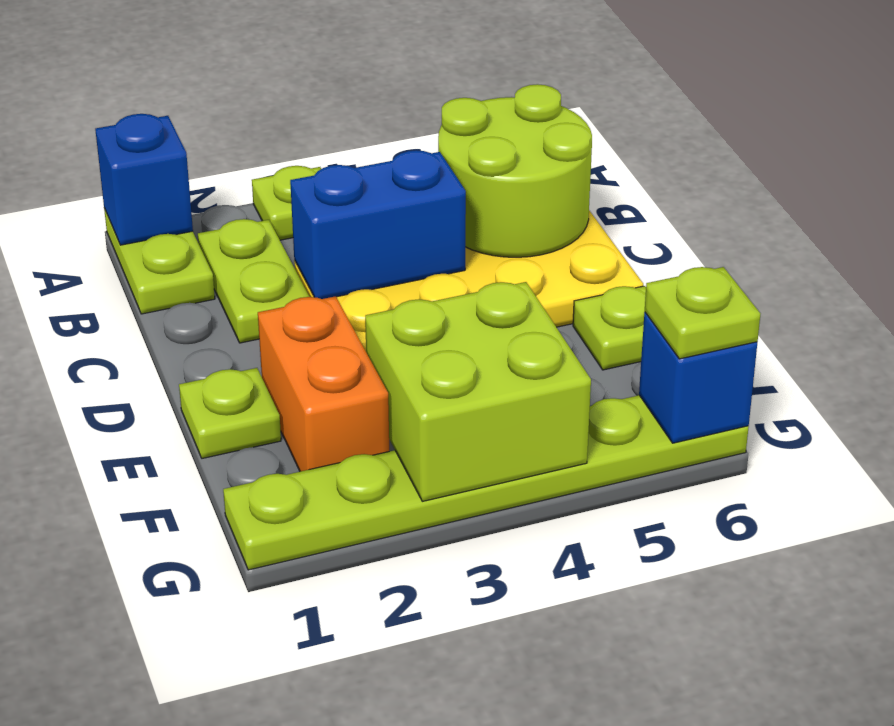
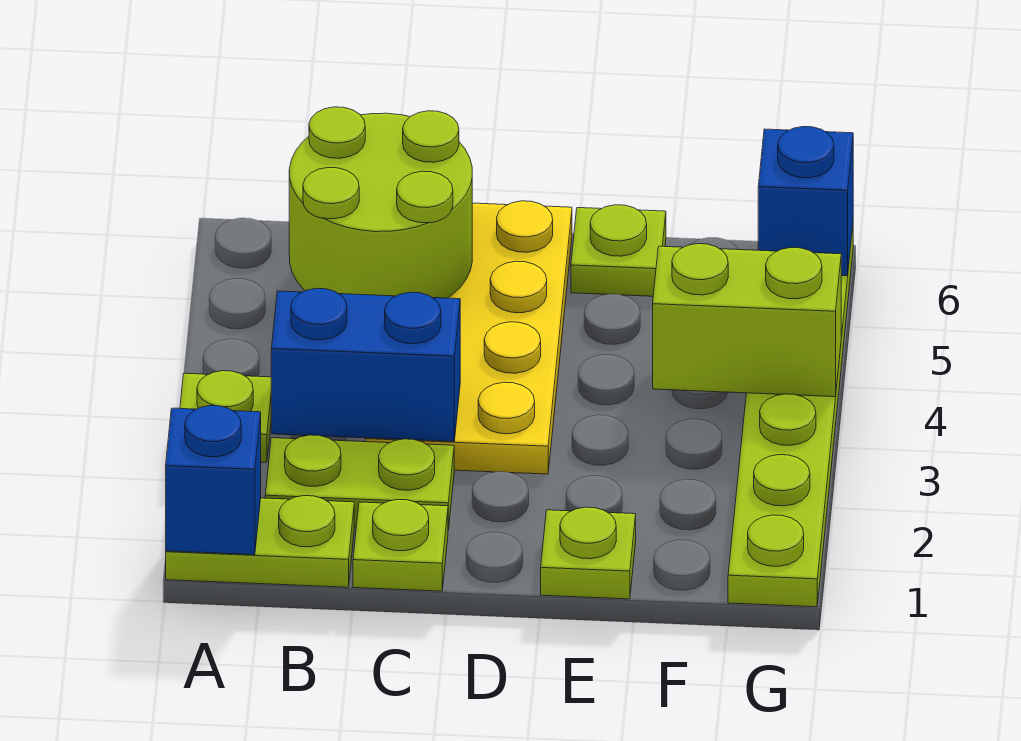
blue brick C3:C4 level 2 -> blue brick B3:C3 level 2
orange brick E2:F2 level 1 -> none
lime brick F3:G4 level 2 -> lime brick F4:G4 level 2
lime plate G6 level 3 -> lime plate C1 level 1

